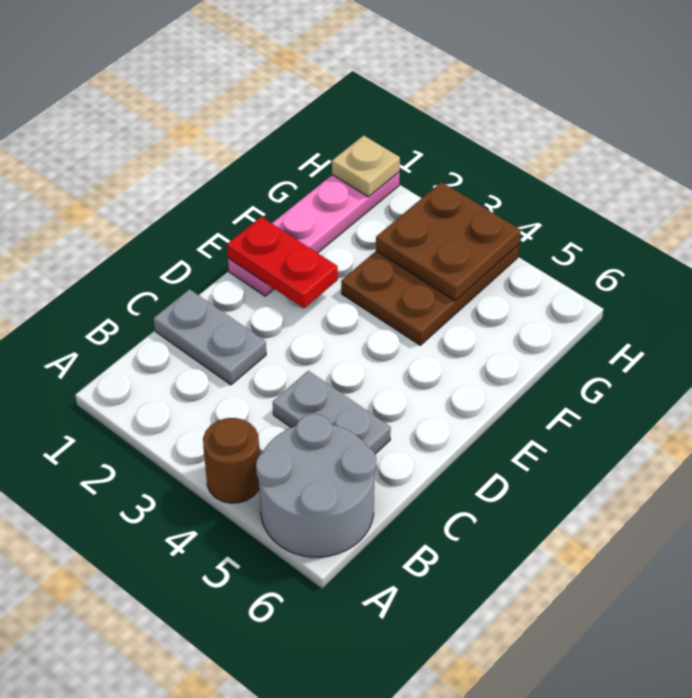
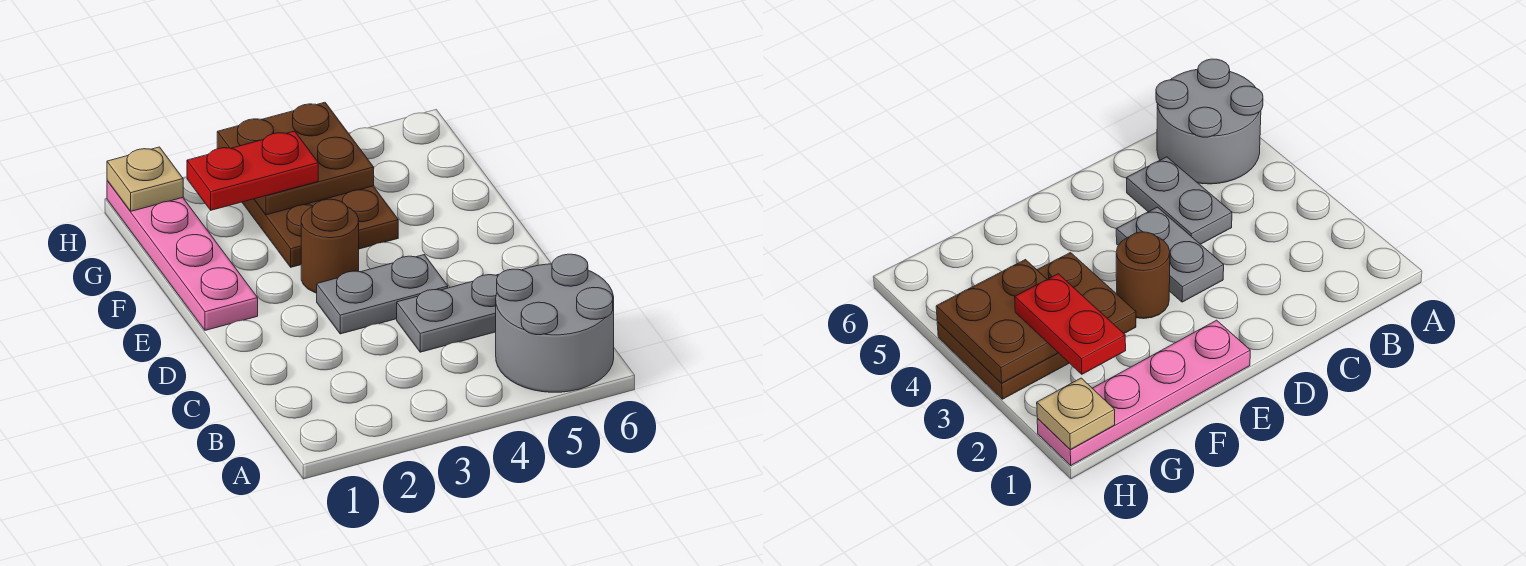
brown round brick A4 level 1 -> brown round brick E3 level 1
grey plate C1:C2 level 1 -> grey plate D3:D4 level 1
red plate E1:E2 level 2 -> red plate G2:G3 level 3

